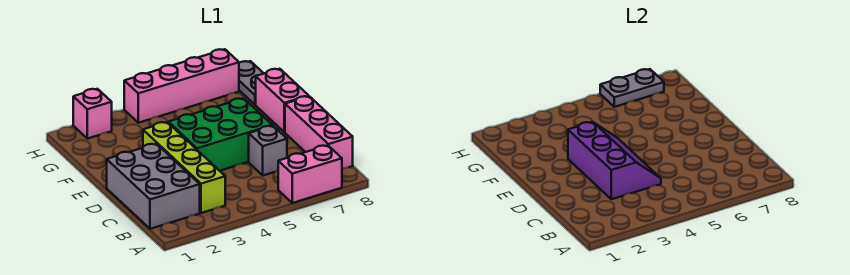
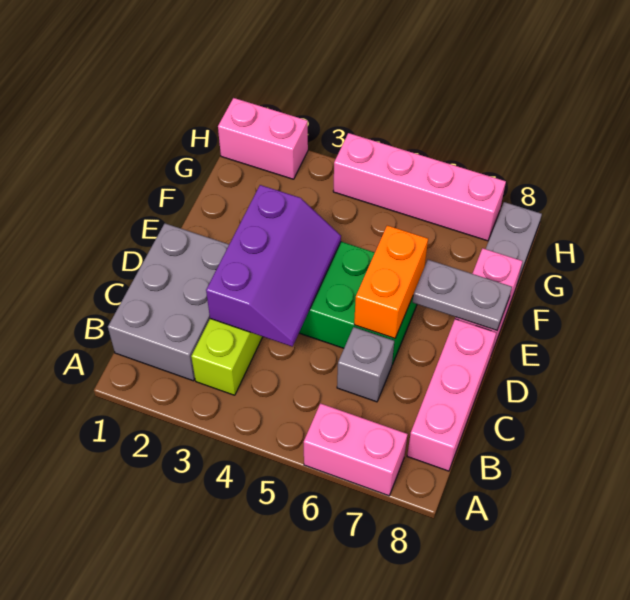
none -> orange brick D6:E6 level 2
pink brick H2 level 1 -> pink brick H1:H2 level 1
grey plate H6:H7 level 2 -> grey plate E7:E8 level 2

